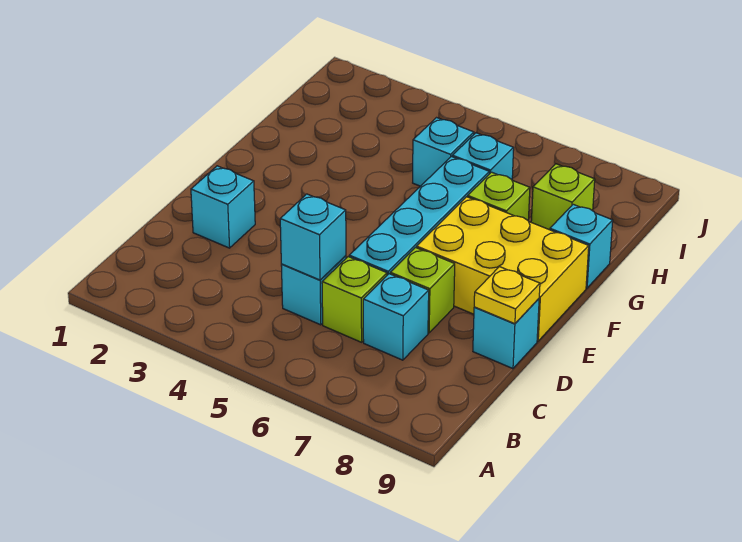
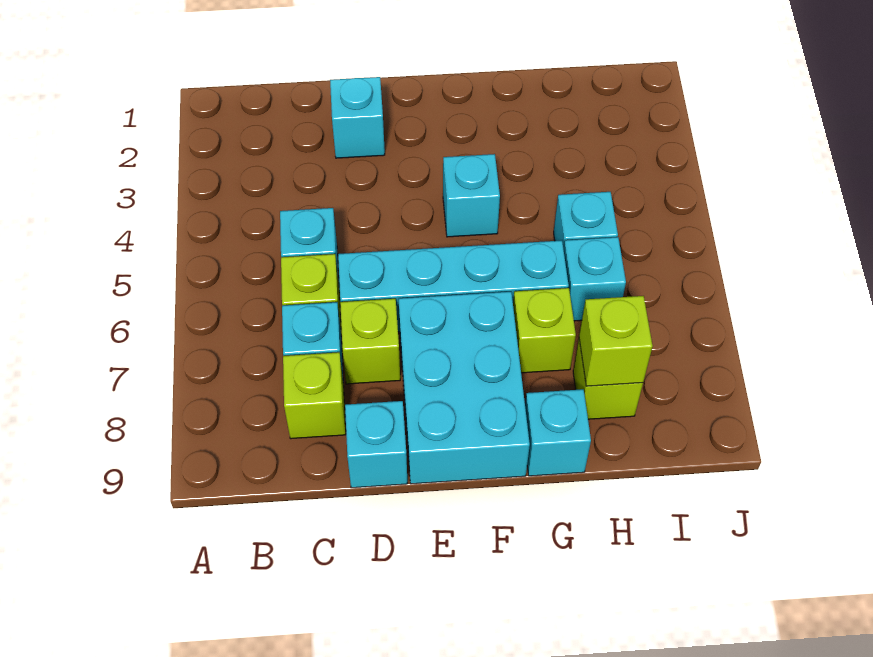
cyan brick C5 level 2 -> cyan brick F4 level 1
none -> lime brick C8 level 1
yellow plate D9 level 2 -> none
yellow brick E7:F9 level 1 -> cyan brick E7:F9 level 1
none -> lime brick H8 level 2

